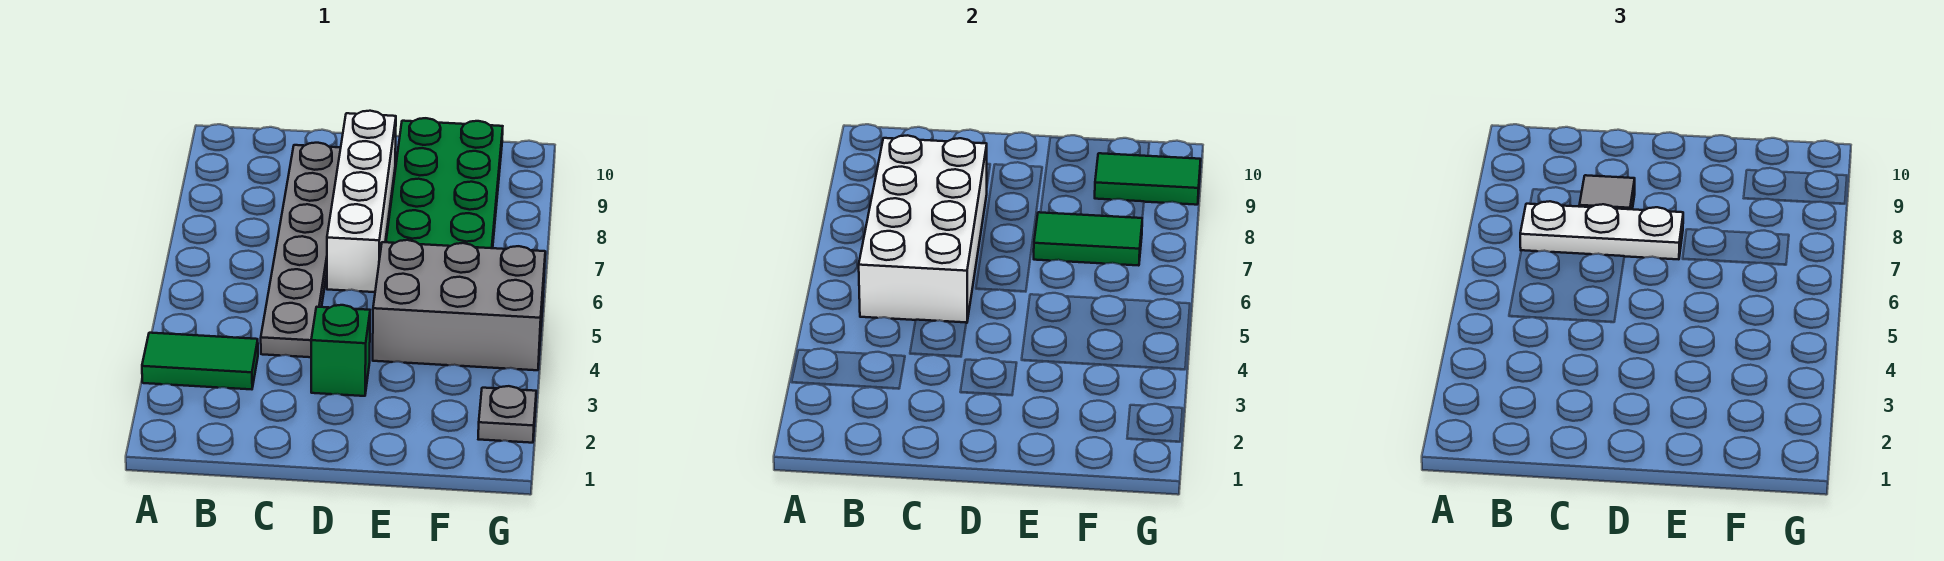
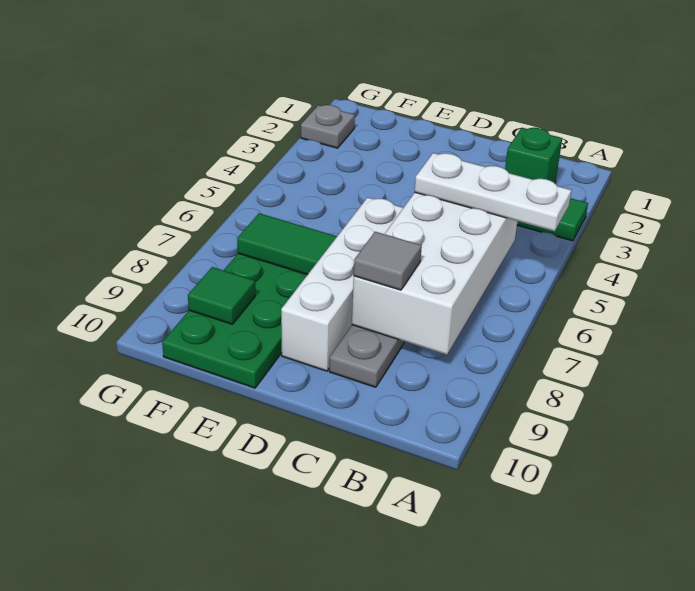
white plate B7:D7 level 3 -> white plate A5:C5 level 3
green brick D3 level 1 -> green brick B2 level 1
grey brick E4:G5 level 1 -> none
green tile F9:G9 level 2 -> green tile F9 level 2

